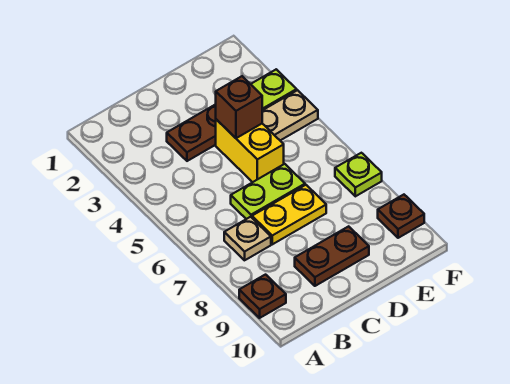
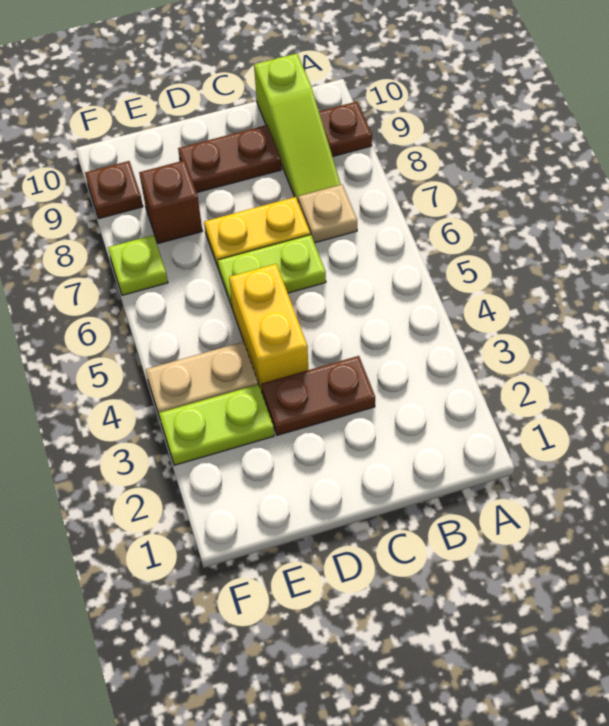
none -> lime slope B8:B10 level 1 top 10
brown brick D4 level 2 -> brown brick E8 level 1

